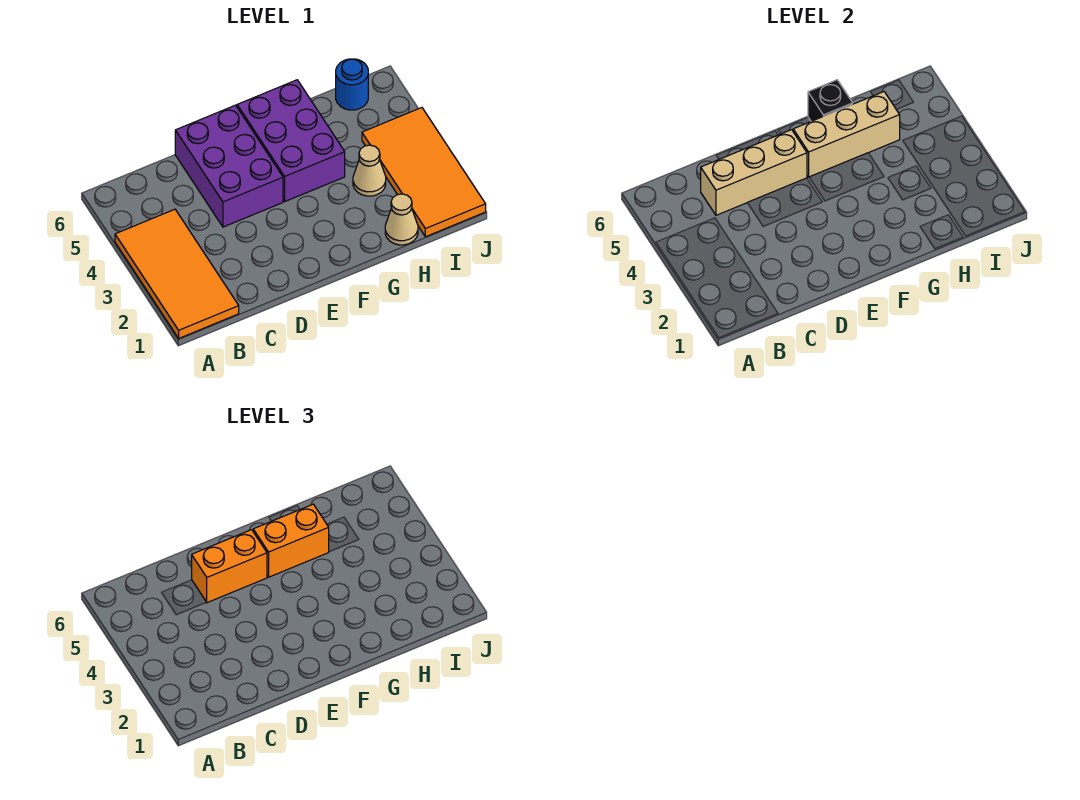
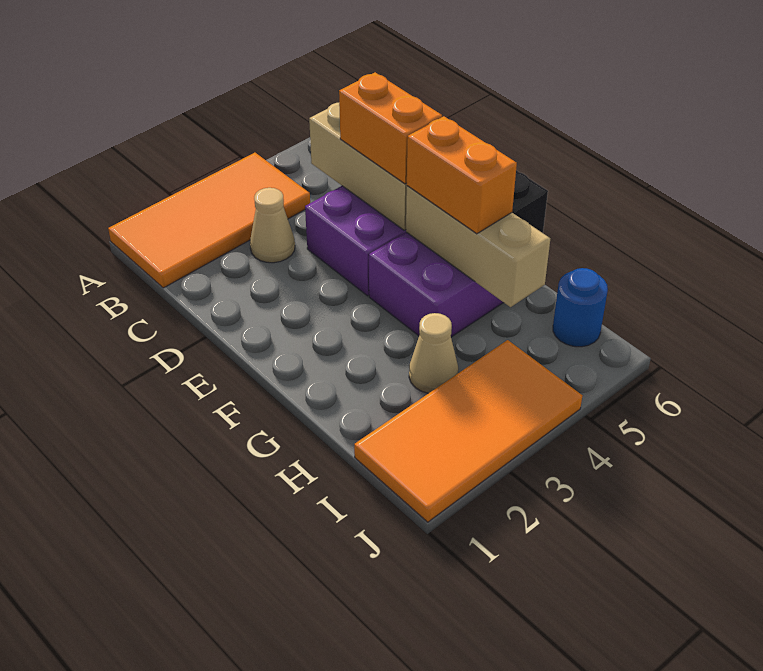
tan cone H1 level 1 -> tan cone C3 level 1

